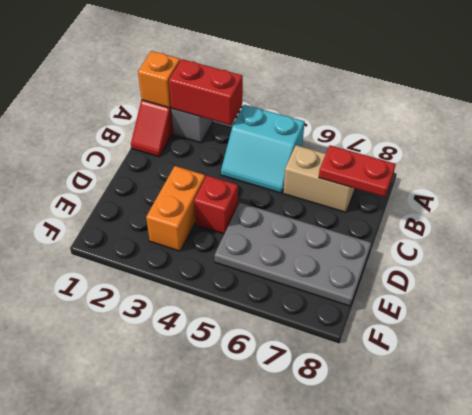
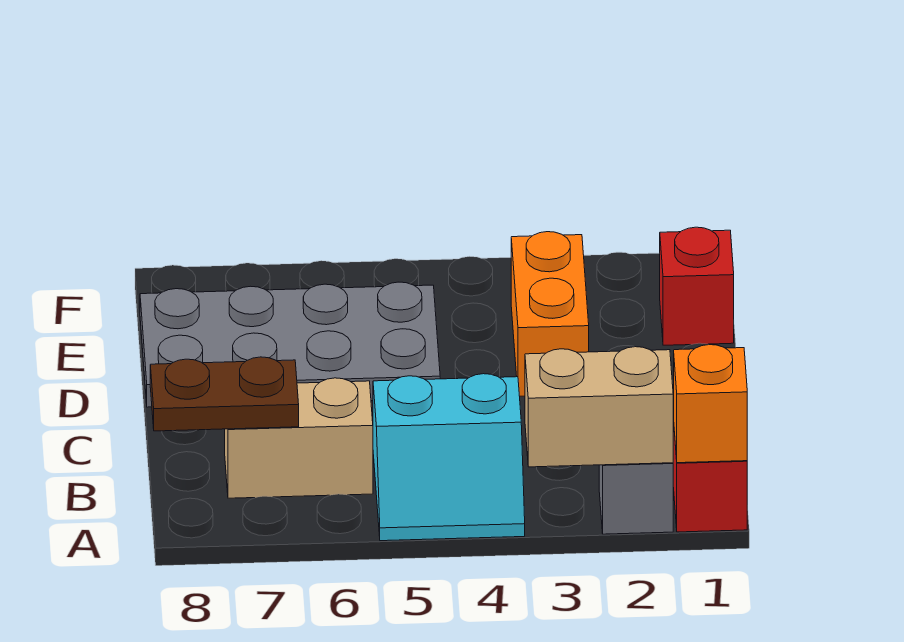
red brick A2:A3 level 2 -> tan brick A2:A3 level 2
cyan slope A4:B5 level 1 top A -> cyan slope A4:B5 level 1 top B
red plate B7:B8 level 2 -> brown plate B7:B8 level 2
red brick D4 level 1 -> red brick E1 level 1

